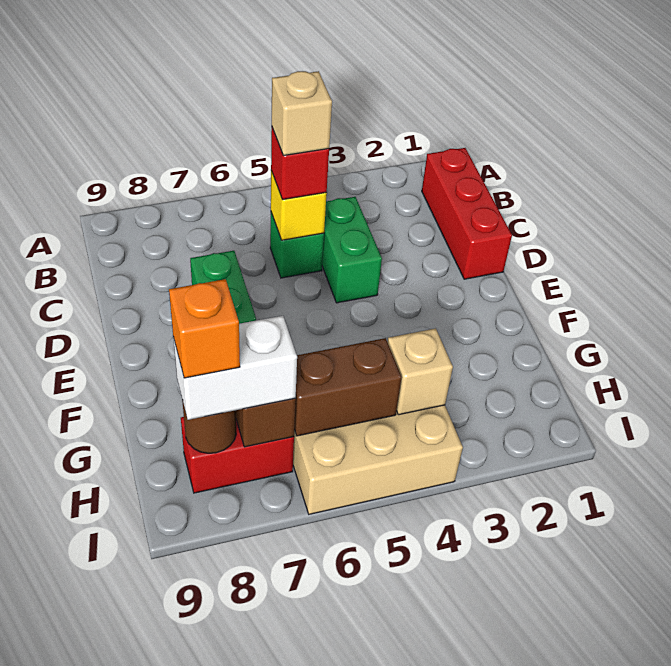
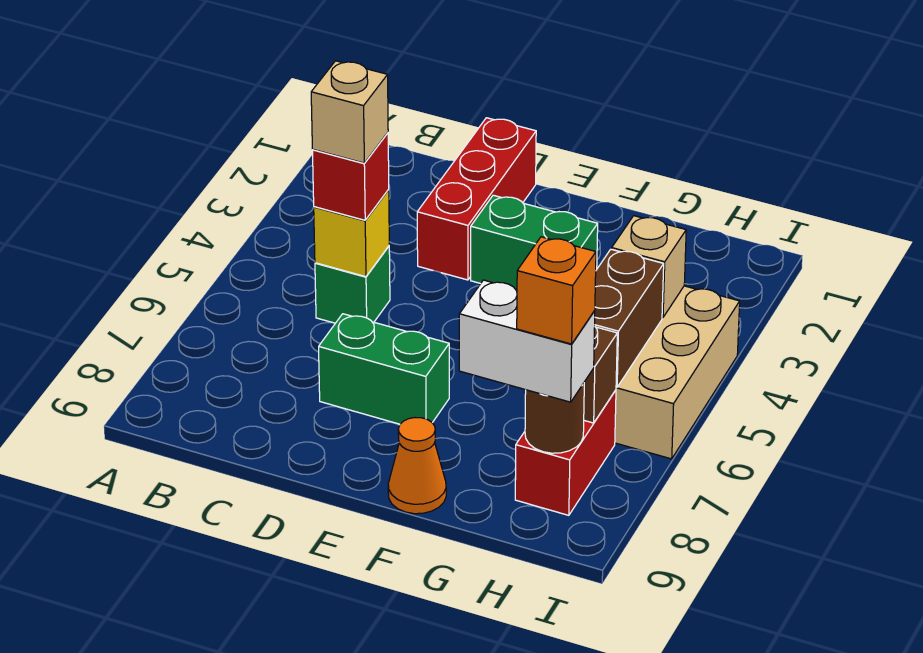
red brick B1:D1 level 1 -> red brick D1:D3 level 1
green brick C4:D4 level 1 -> green brick E3:F3 level 1
none -> orange cone F9 level 1
white brick H7:H8 level 3 -> white brick G8:H8 level 3

